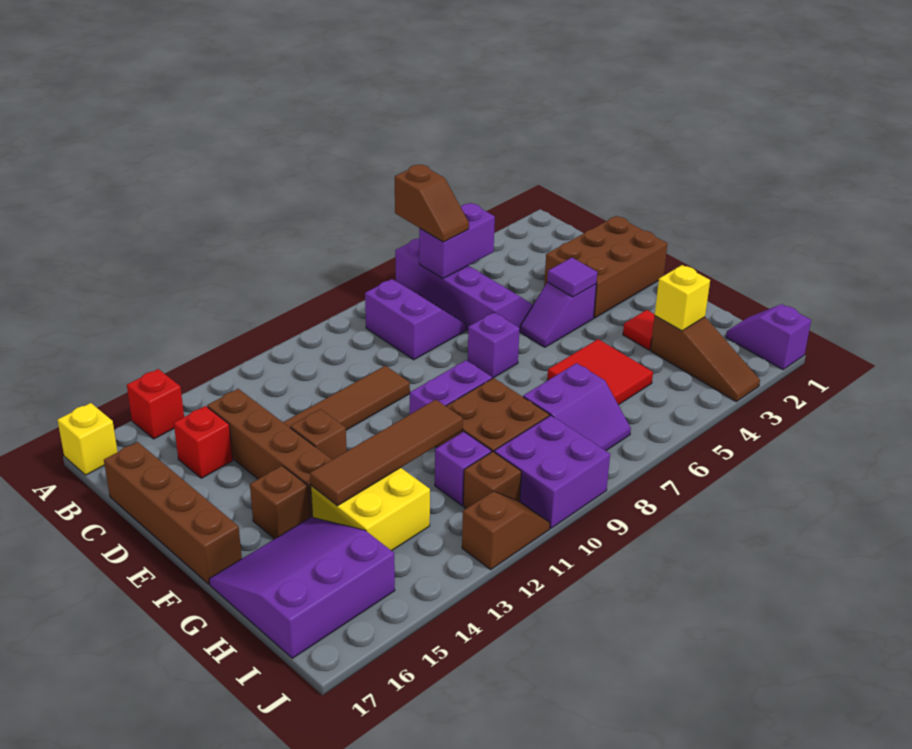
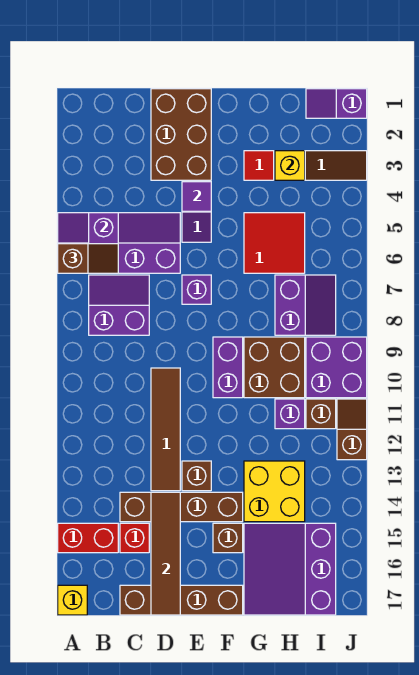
red brick A15 level 1 -> red brick A15:B15 level 1
brown tile G11:G14 level 2 -> brown tile D14:D17 level 2

